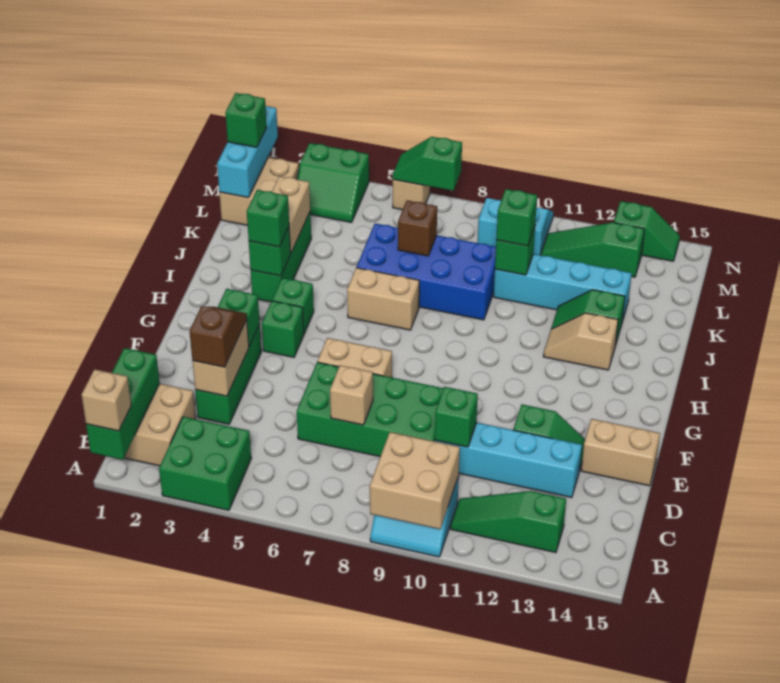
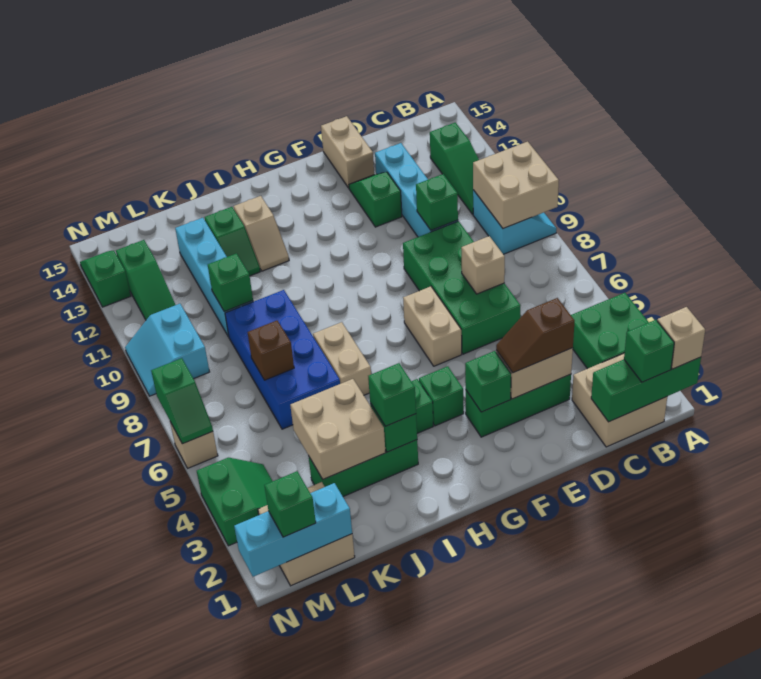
tan brick J3:K3 level 2 -> tan brick J3:K4 level 2
green brick K10 level 3 -> green brick B1 level 3

